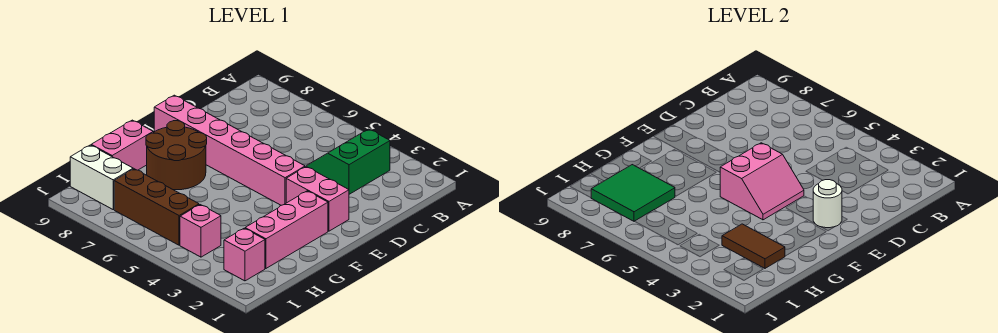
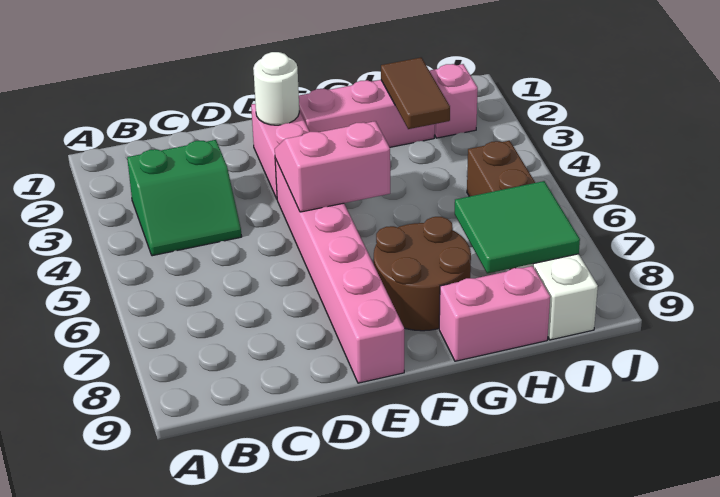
pink brick I4 level 1 -> none

